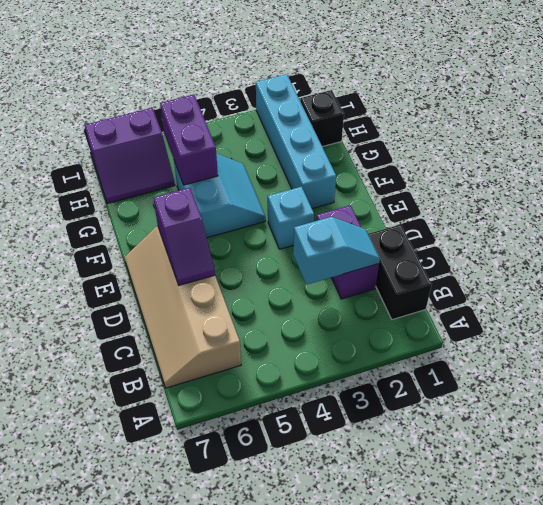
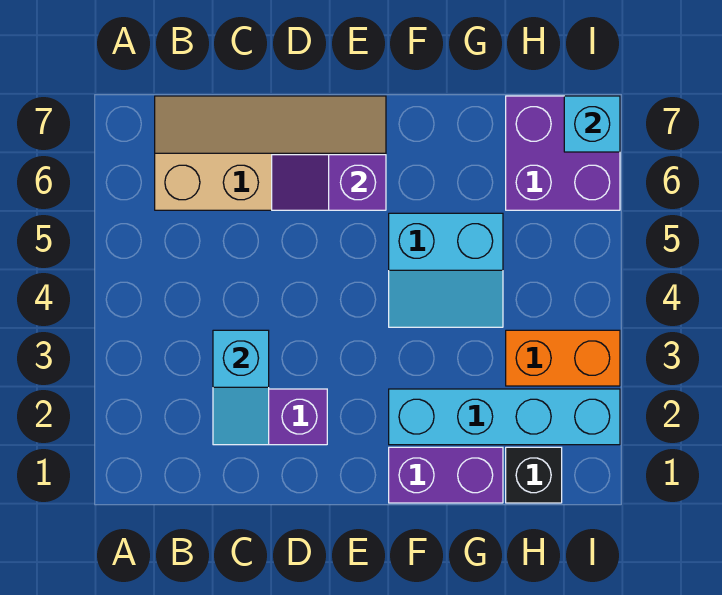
black brick B1:C1 level 1 -> none
cyan brick E3 level 1 -> cyan brick I7 level 2
purple brick G5:H5 level 2 -> purple brick F1:G1 level 1
none -> orange brick H3:I3 level 1
purple slope H6:I7 level 1 top I -> purple brick H6:I7 level 1

